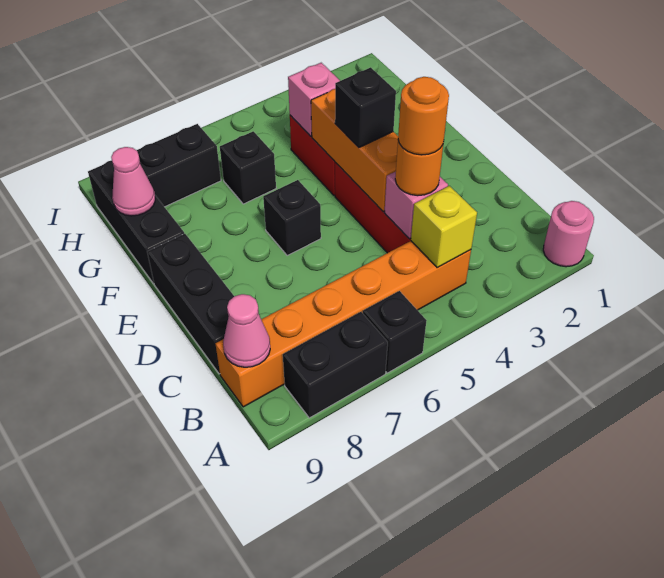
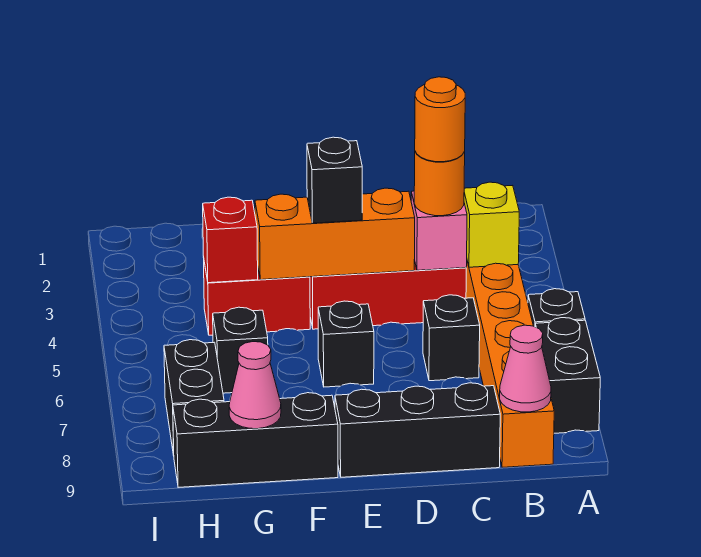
pink round brick A1 level 1 -> none
none -> black brick C6 level 1
pink brick G4 level 2 -> red brick G4 level 2

